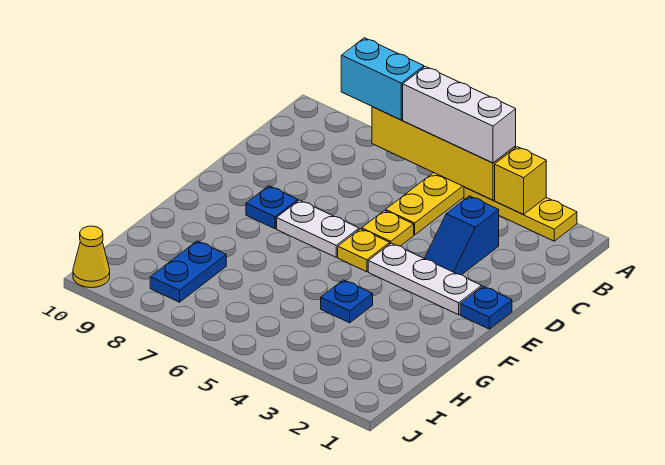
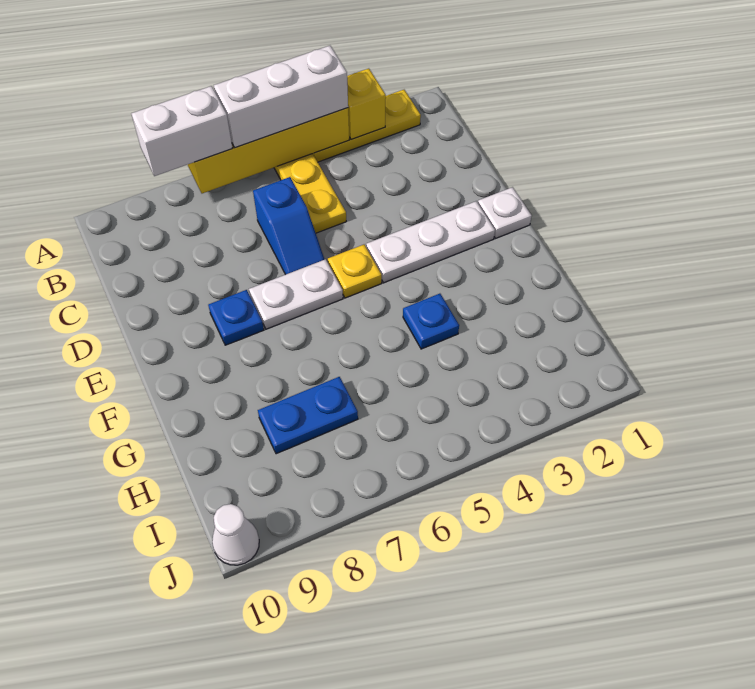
cyan brick A7:A8 level 3 -> white brick A7:A8 level 3
blue slope C3:D3 level 1 top C -> blue slope C6:D6 level 1 top C
yellow plate D5 level 1 -> none
blue plate E1 level 1 -> white plate E1 level 1
blue plate H8:I8 level 1 -> blue plate H7:H8 level 1
yellow cone J10 level 1 -> white cone J10 level 1

